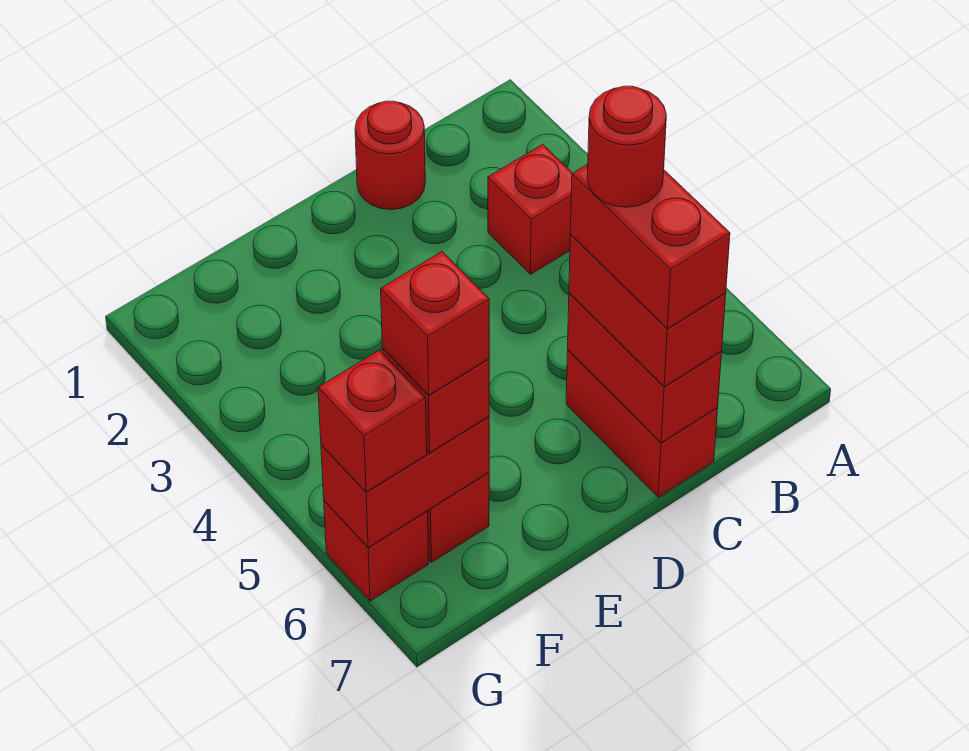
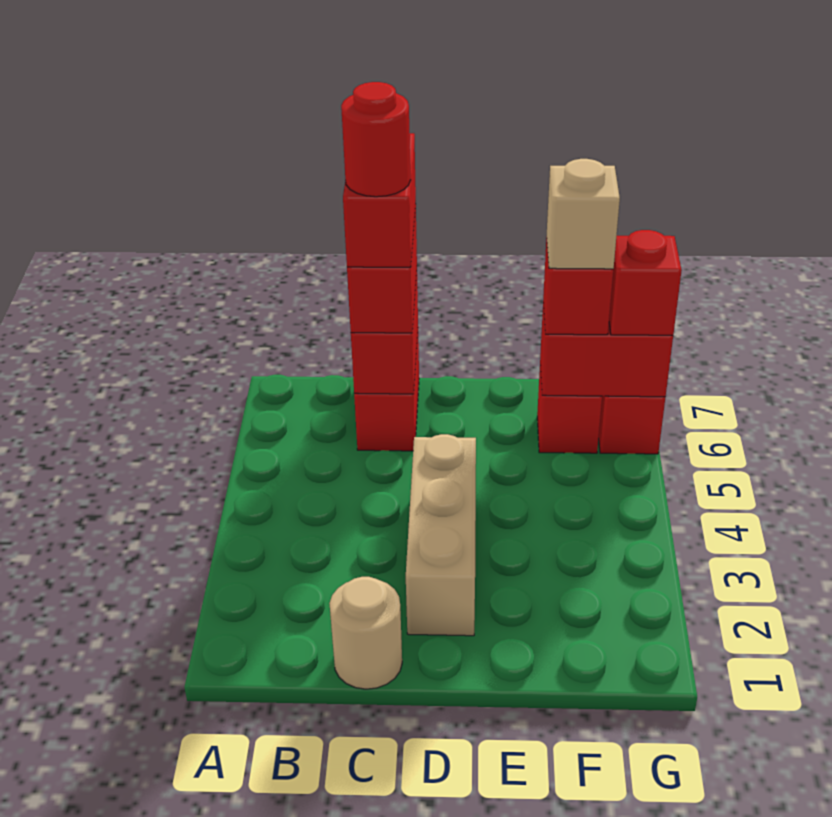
red brick B3 level 1 -> none
red round brick C1 level 1 -> tan round brick C1 level 1
none -> tan brick D2:D4 level 1
red brick F6 level 4 -> tan brick F6 level 4

